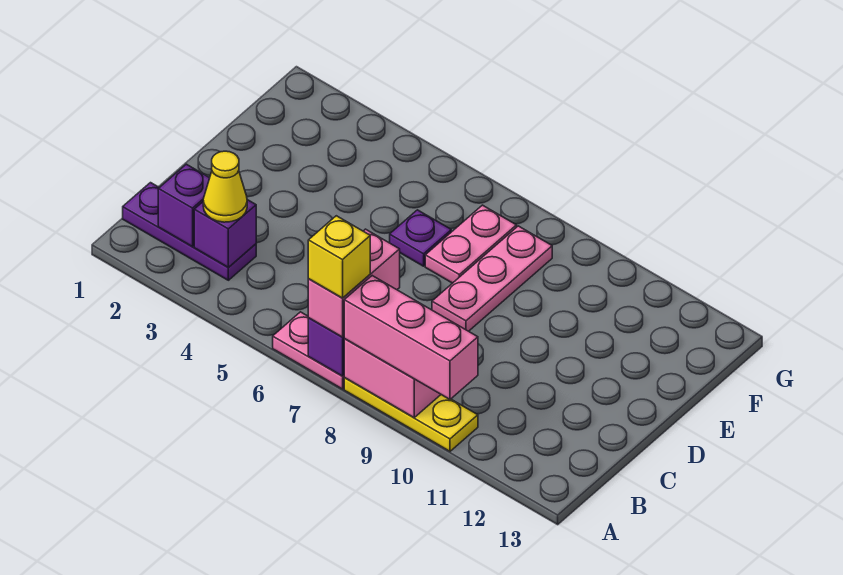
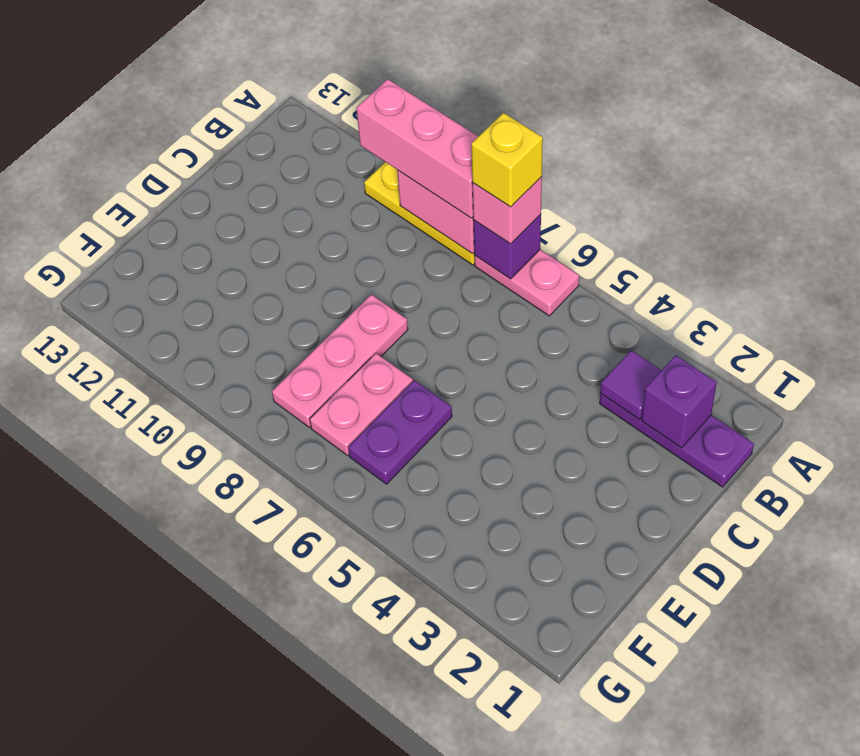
pink brick A7:B7 level 3 -> pink brick A7 level 3
purple brick B3 level 2 -> purple tile B3 level 2
yellow cone B3 level 3 -> none
purple plate E6 level 1 -> purple plate E6:F6 level 1

